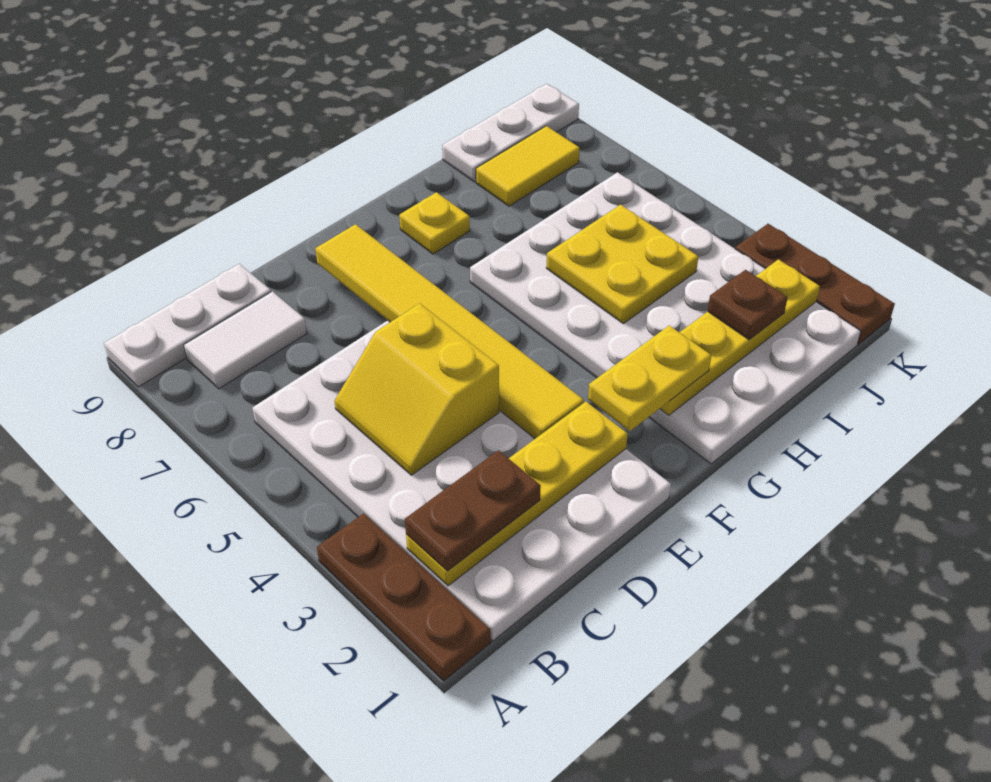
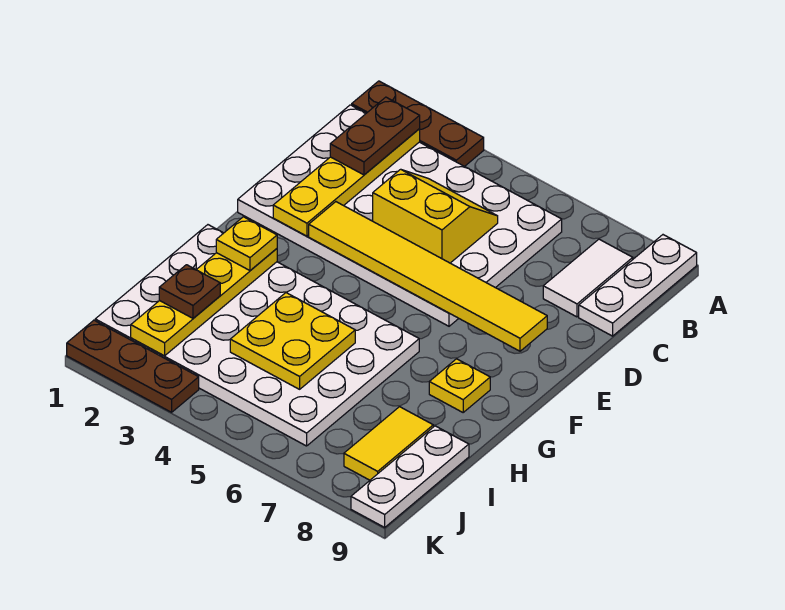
yellow plate F2:G2 level 3 -> yellow plate G2 level 3

